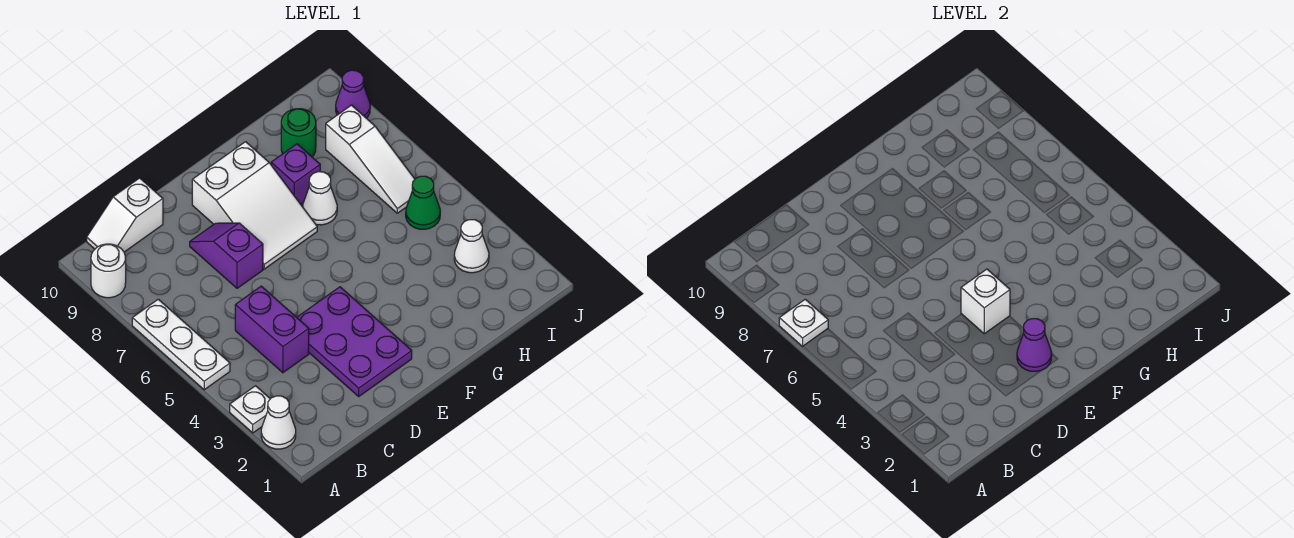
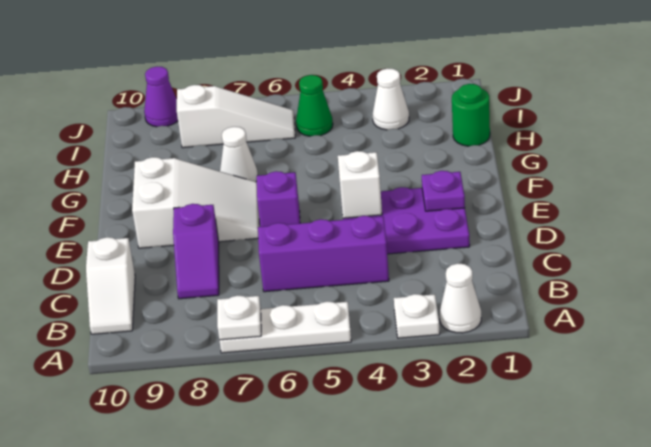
white round brick A9 level 1 -> none
purple brick C4:C5 level 1 -> purple brick C4:C6 level 1
purple slope D7:D8 level 1 top 7 -> purple slope C8:D8 level 1 top D
purple cone E2 level 2 -> purple plate E2 level 2
purple brick G8 level 1 -> purple brick E6 level 1
green round brick H9 level 1 -> green round brick H1 level 1

